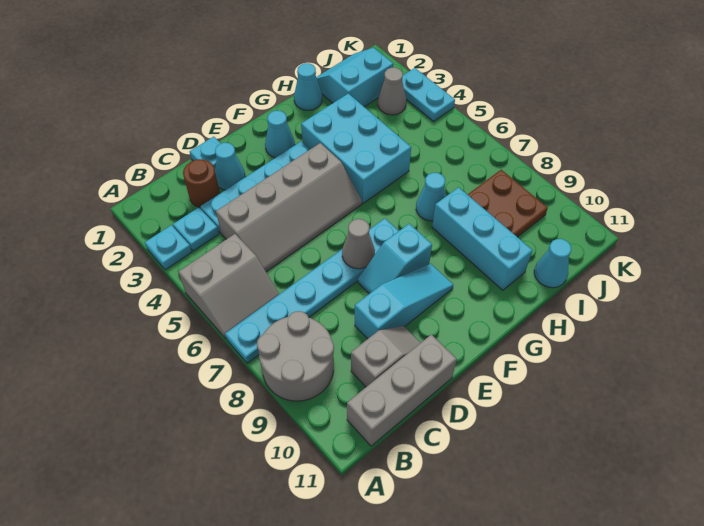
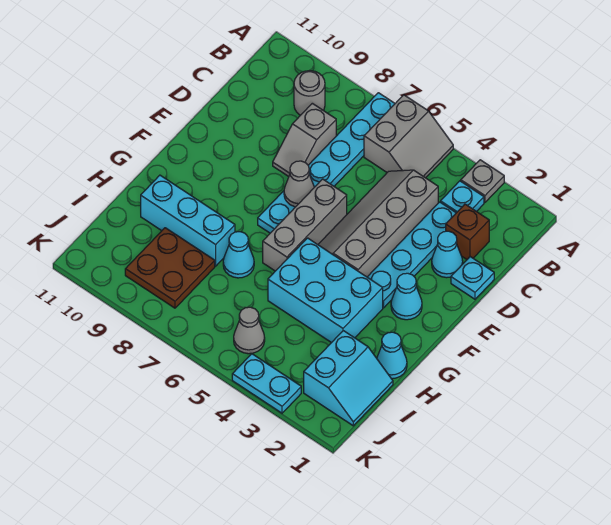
cyan plate A3 level 1 -> grey plate A3 level 1
grey slope A5:B6 level 1 top 5 -> grey slope A5:B6 level 1 top 6
grey round brick A8:B9 level 1 -> grey round brick B9 level 1
grey brick B11:D11 level 1 -> grey brick E6:G6 level 1
brown round brick C2 level 1 -> brown brick C2 level 1
grey slope C10:D10 level 1 top C -> grey slope C8:D8 level 1 top C
cyan slope D9:F9 level 1 top D -> none
cyan slope E8:F8 level 1 top F -> none
cyan cone I11 level 1 -> none
grey cone J3 level 1 -> grey cone J5 level 1

